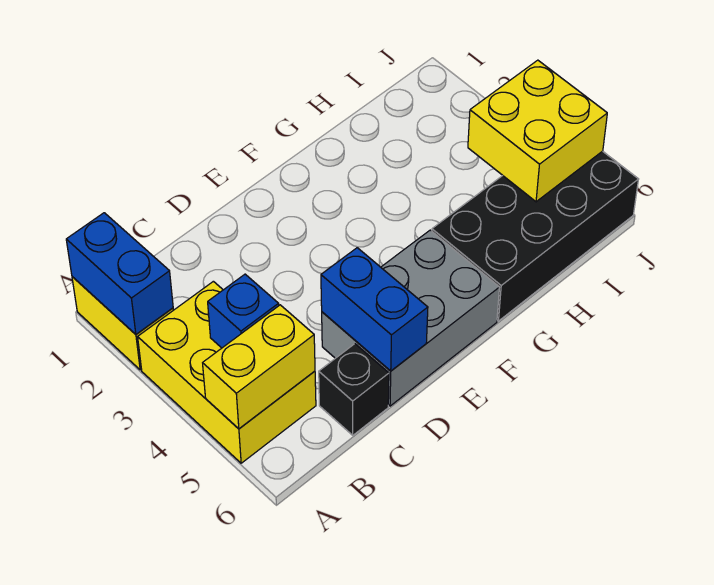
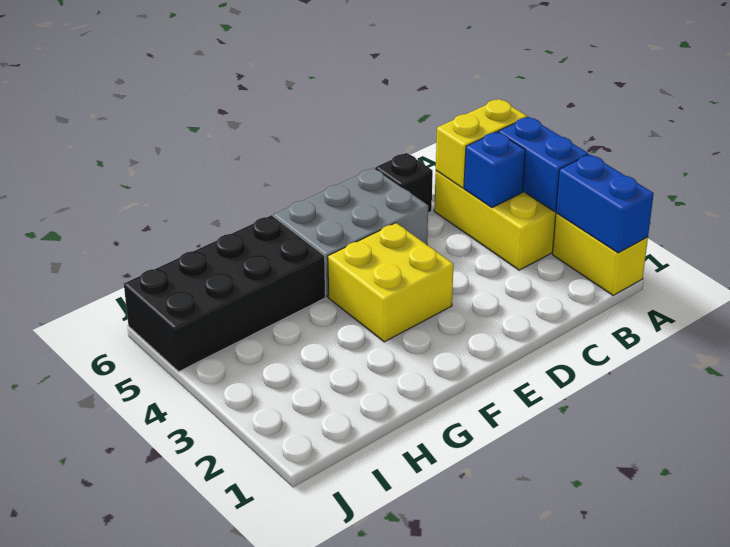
blue brick D5:D6 level 2 -> blue brick A3:A4 level 2
yellow brick I4:J5 level 2 -> yellow brick E3:F4 level 1

